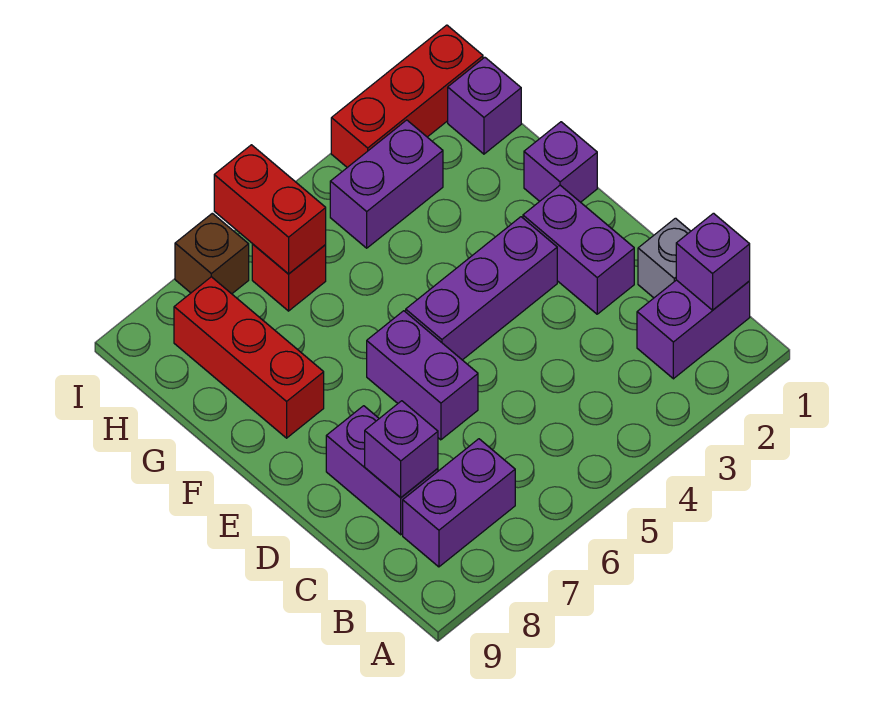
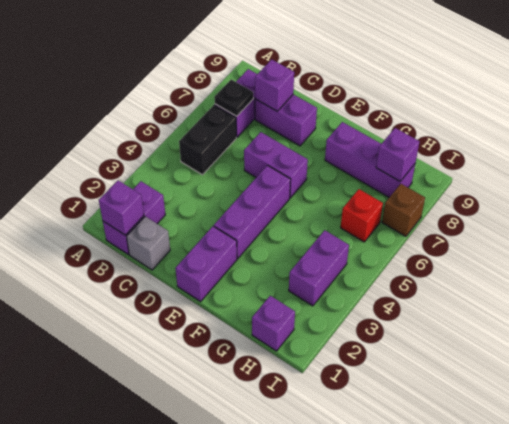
none -> black brick B5:B6 level 1
none -> black plate B7 level 2
purple brick D2:E2 level 1 -> purple brick E1:E2 level 1
purple brick F1 level 1 -> purple brick H8 level 2
red brick F8:H8 level 1 -> purple brick F8:H8 level 1
red brick H6:I6 level 2 -> none
red brick I1:I3 level 1 -> none

